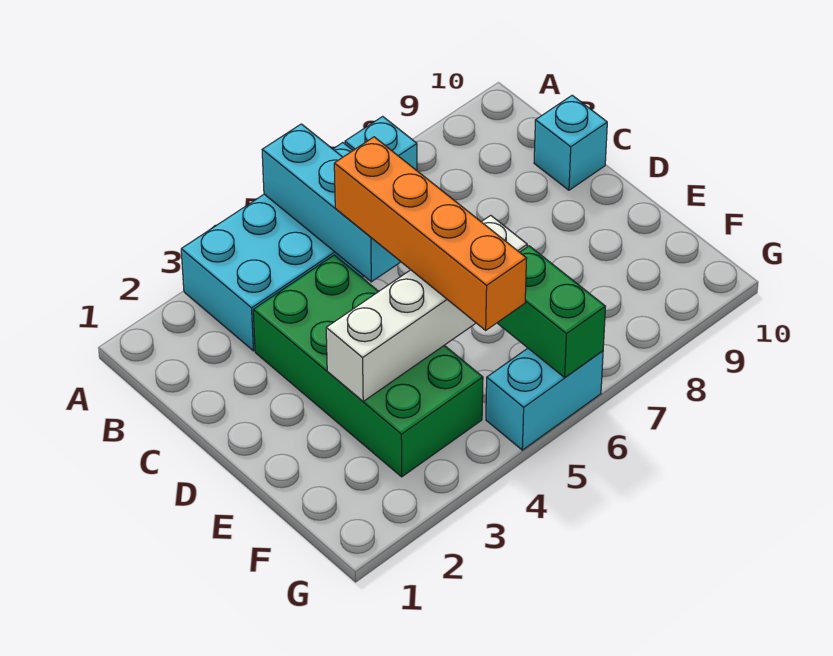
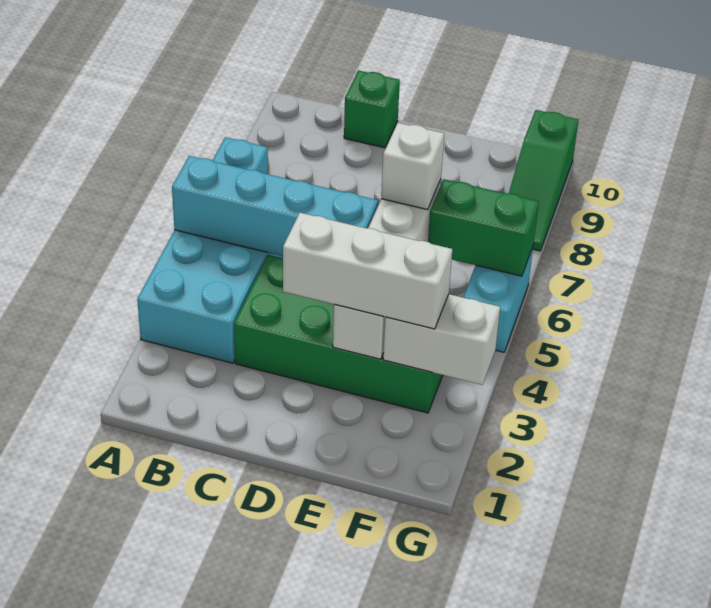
cyan brick A5:C5 level 2 -> cyan brick A5:D5 level 2
orange brick C5:F5 level 3 -> none
cyan brick C10 level 1 -> green brick C10 level 1
none -> white brick D3:F3 level 3
none -> white brick E6 level 3
none -> white brick F3:G3 level 2
none -> green slope G8:G10 level 1 top 10

